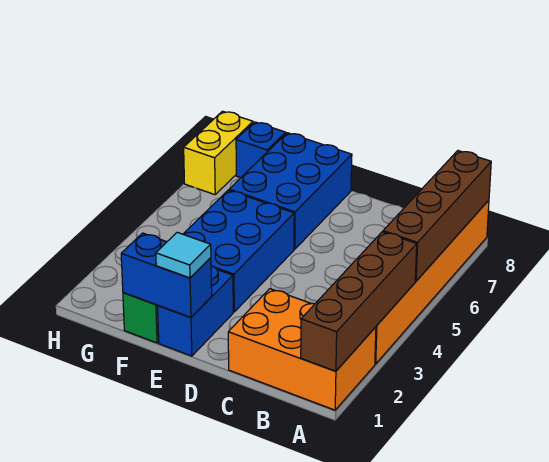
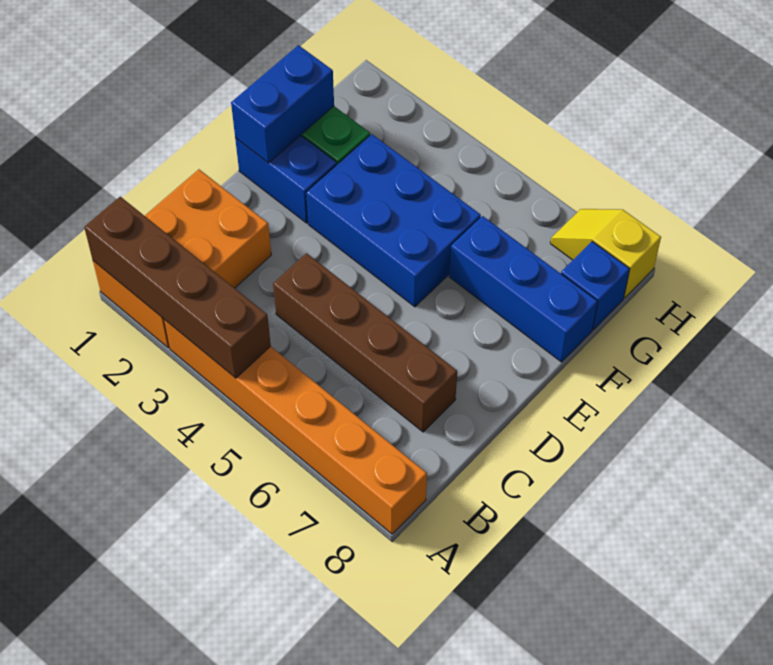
brown brick A5:A8 level 2 -> brown brick C4:C7 level 1
cyan tile E1 level 3 -> none
blue brick E6:F8 level 1 -> blue brick F6:F8 level 1
yellow brick H7:H8 level 1 -> yellow slope H7:H8 level 1 top 8

